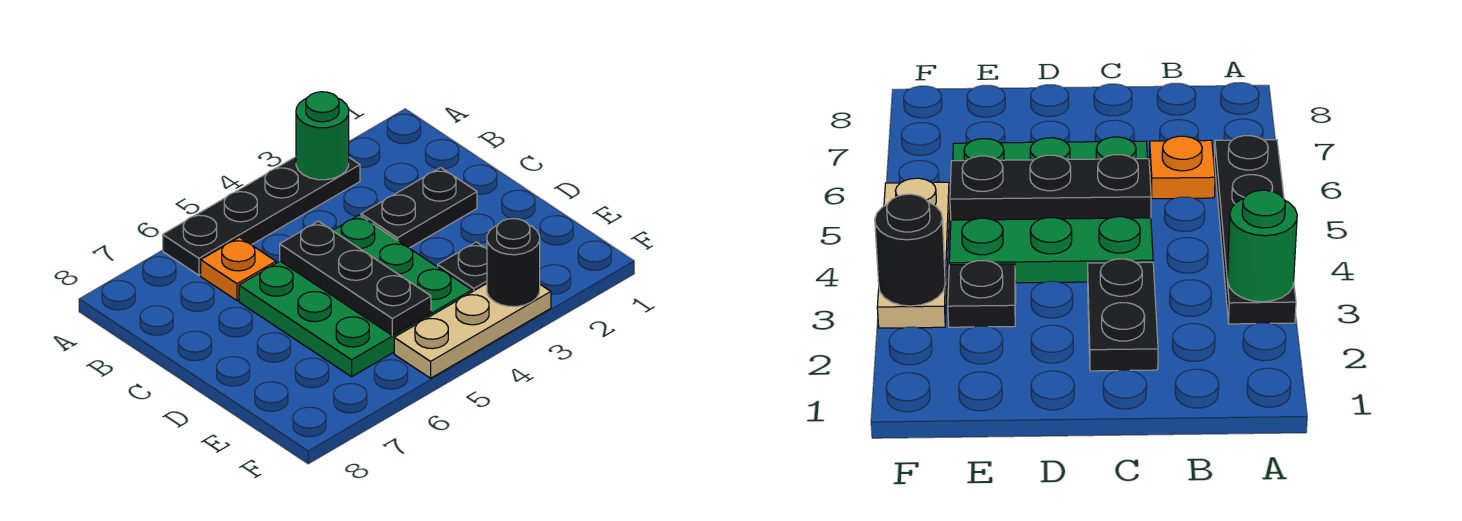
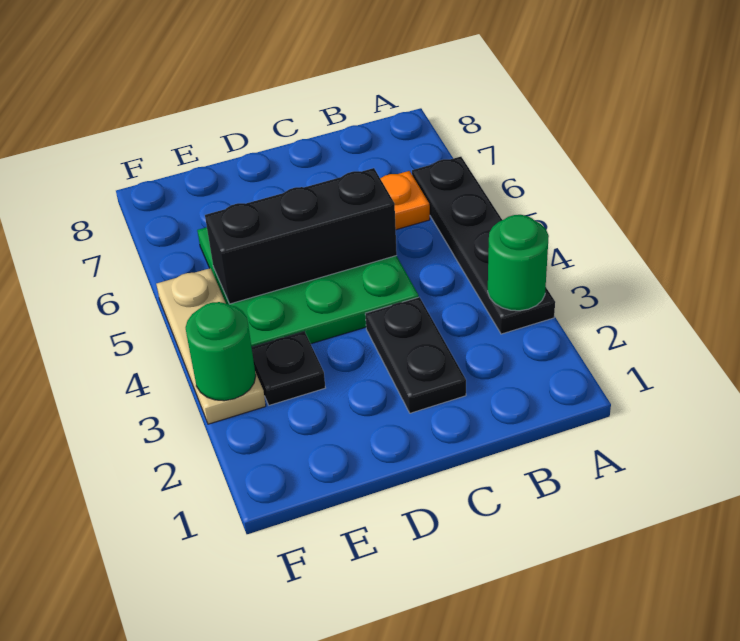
black plate C5:E5 level 2 -> black brick C5:E5 level 2
black round brick F3 level 2 -> green round brick F3 level 2

